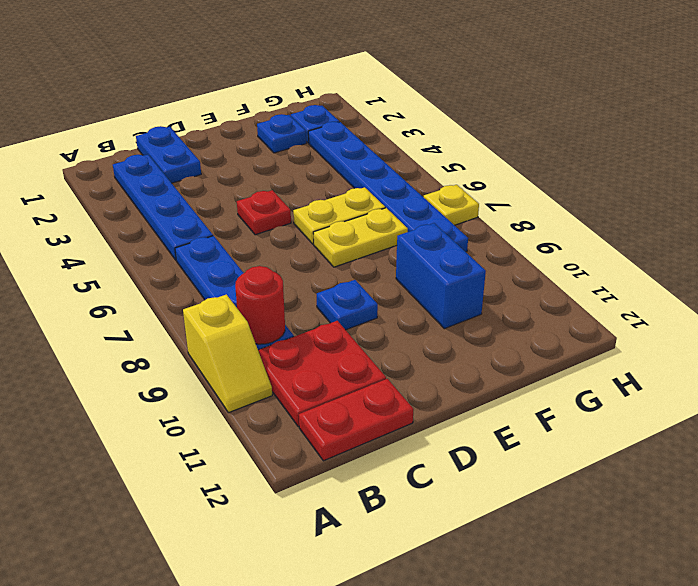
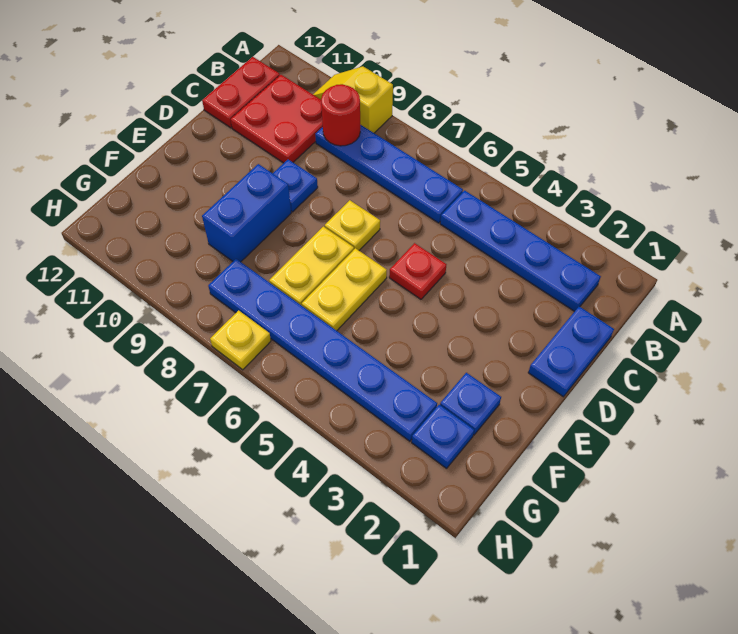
blue plate C1:C2 level 1 -> blue plate C1:D1 level 1
none -> yellow plate D7 level 1
blue brick F9:F10 level 1 -> blue brick E9:F9 level 1

